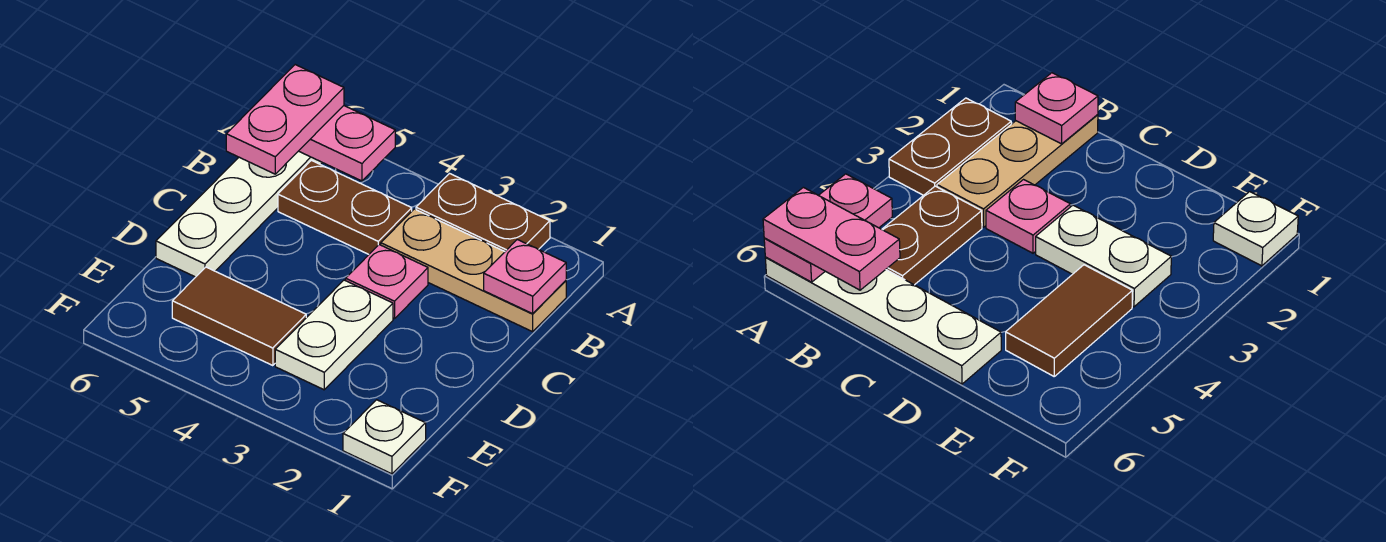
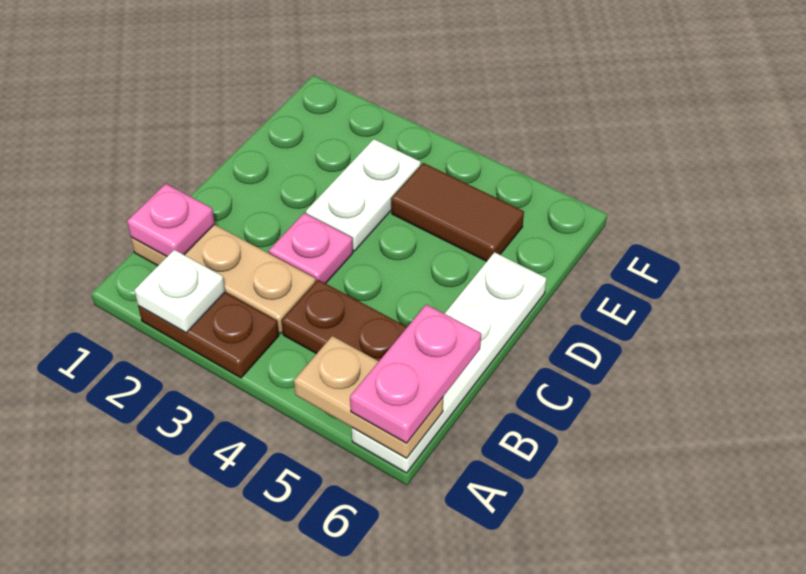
pink plate A5:A6 level 2 -> tan plate A5:A6 level 2
white plate F1 level 1 -> white plate A2 level 2

